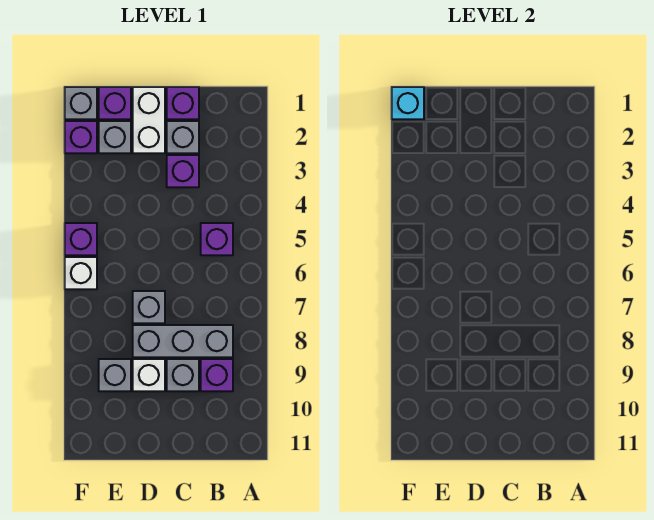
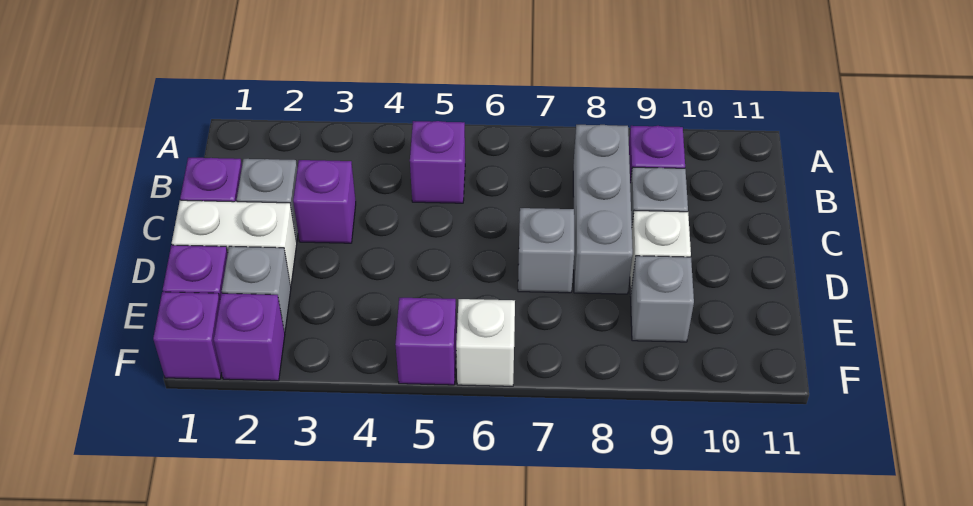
grey brick F1 level 1 -> purple brick F1 level 1
cyan brick F1 level 2 -> none

